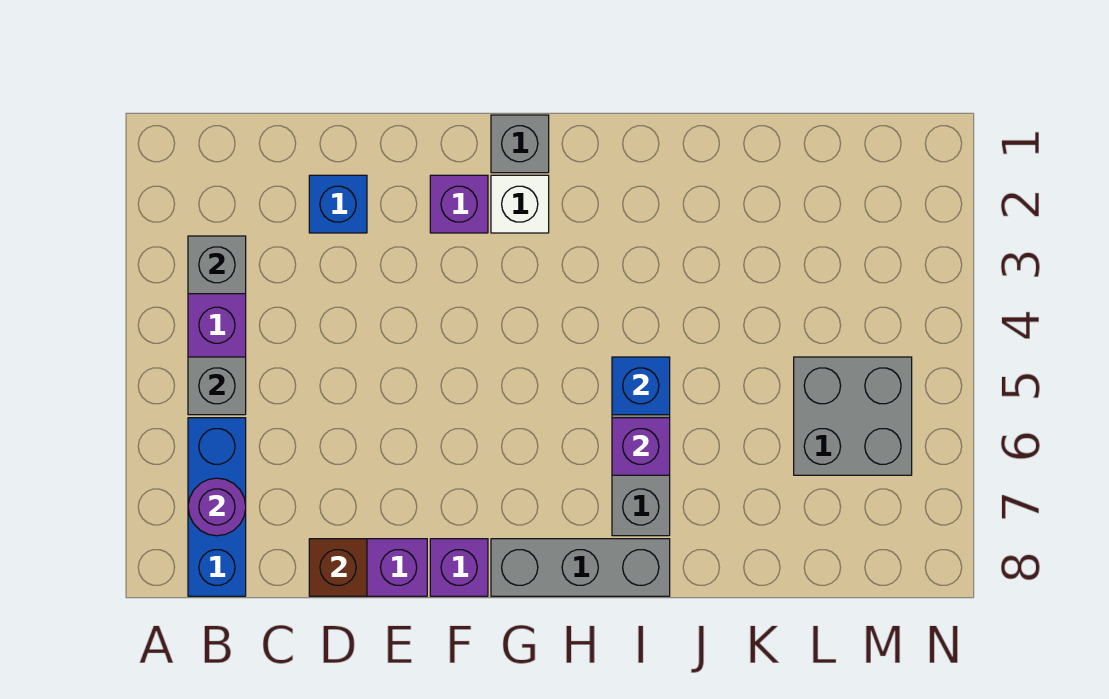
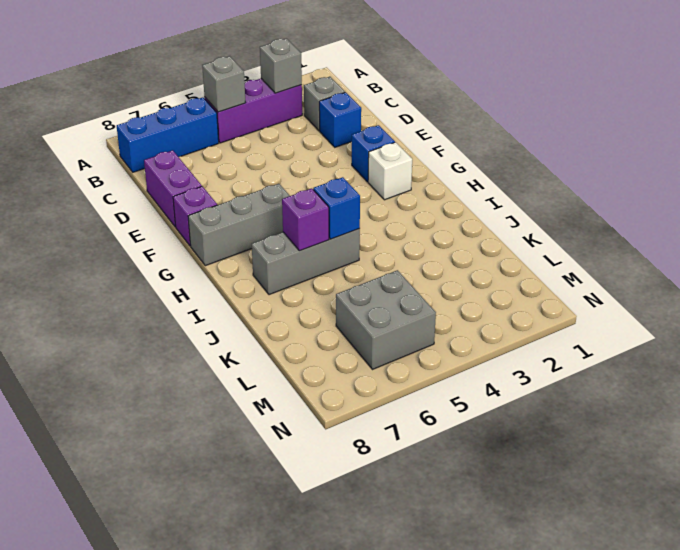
purple round brick B7 level 2 -> none
brown brick D8 level 2 -> none
purple brick F2 level 1 -> blue brick F2 level 1
grey brick G1 level 1 -> grey brick C2 level 1
grey brick G8:I8 level 1 -> grey brick G6:G8 level 1

